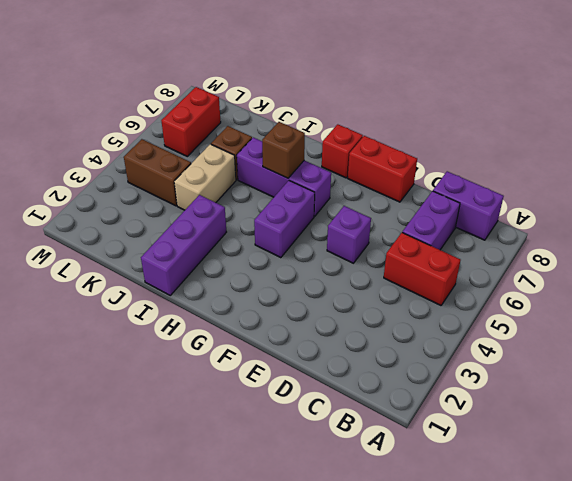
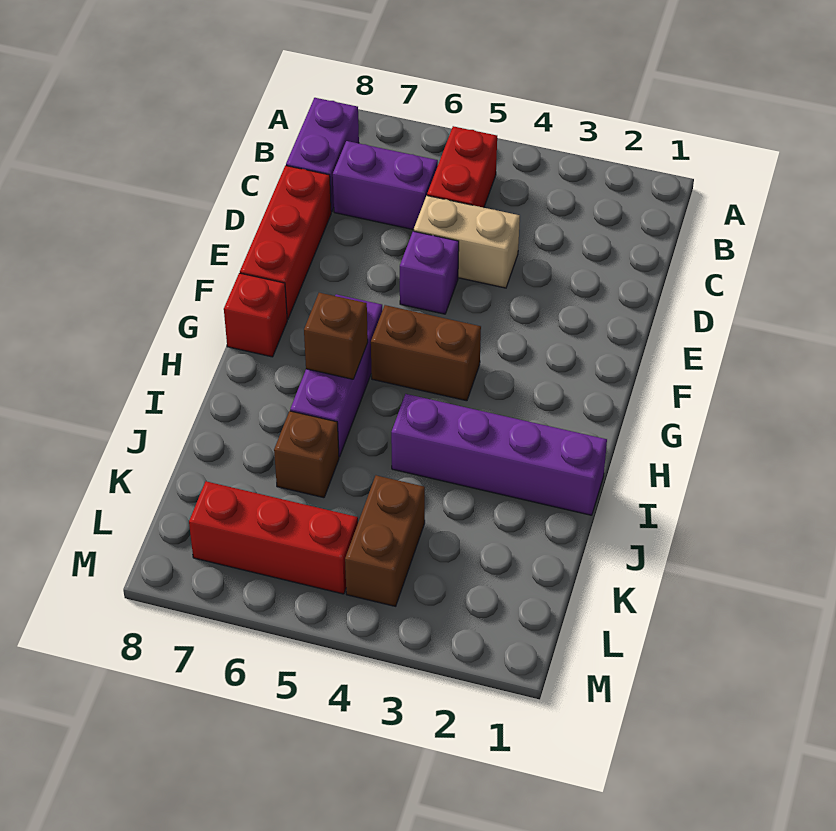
red brick E8:F8 level 1 -> red brick D8:F8 level 1
purple brick G4:G5 level 1 -> brown brick G4:G5 level 1
purple brick I1:I3 level 1 -> purple brick I1:I4 level 1
tan brick J4:J5 level 1 -> tan brick D4:D5 level 1
red brick L6:L7 level 1 -> red brick L5:L7 level 1

